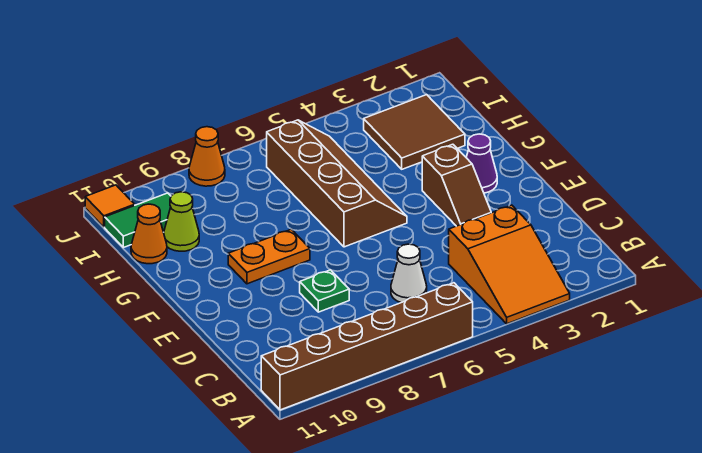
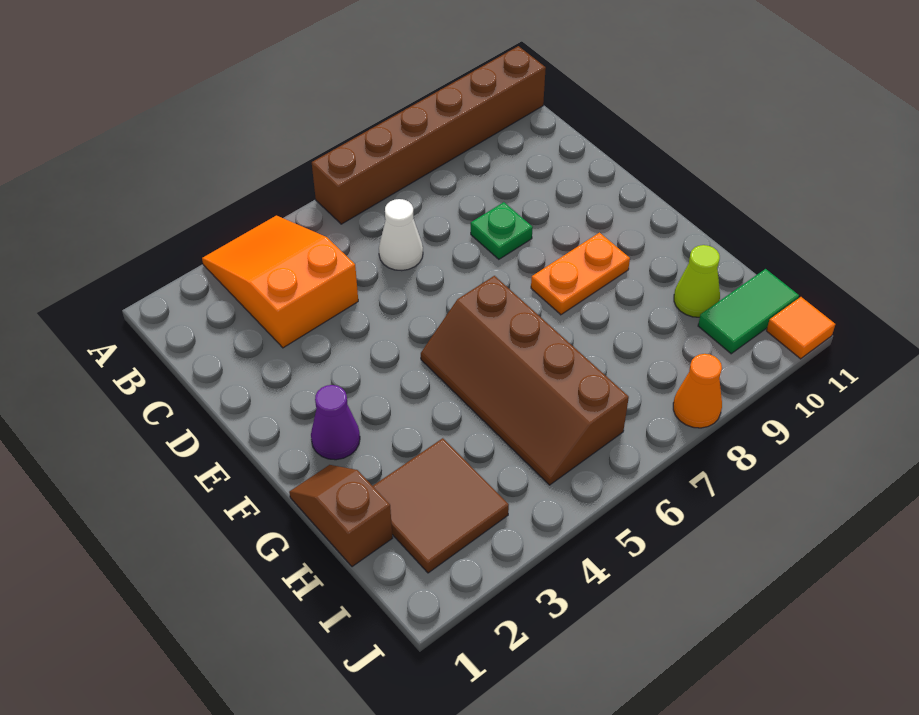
brown slope E3:F3 level 1 top F -> brown slope G1:H1 level 1 top H
orange cone H11 level 1 -> none

